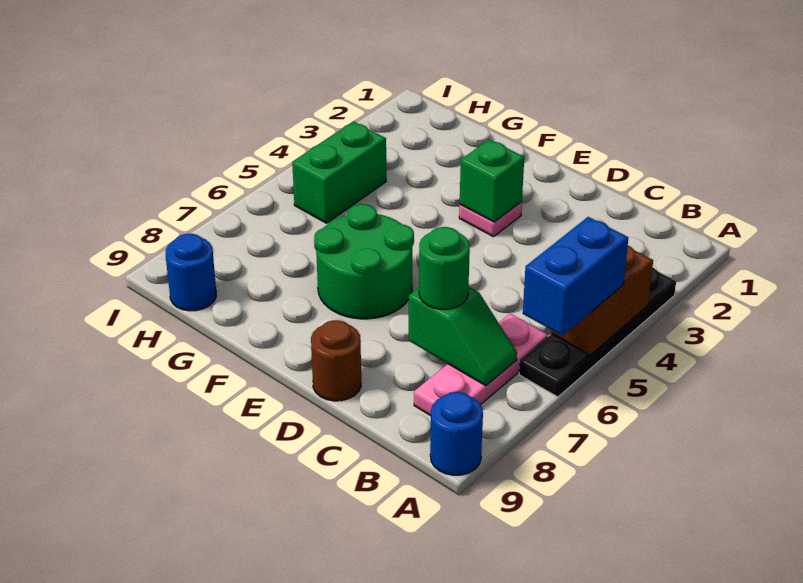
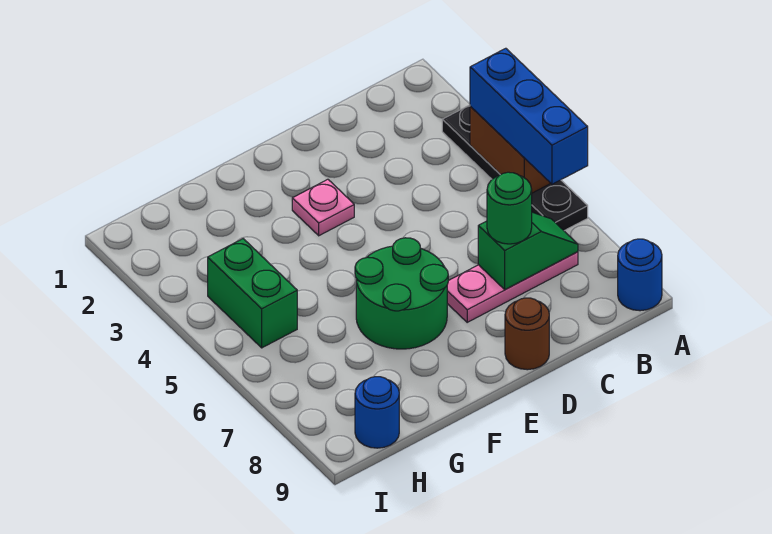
blue brick A5:A6 level 3 -> blue brick A4:A6 level 3
pink plate B6:B8 level 1 -> pink plate B7:D7 level 1
green brick E3 level 2 -> none

